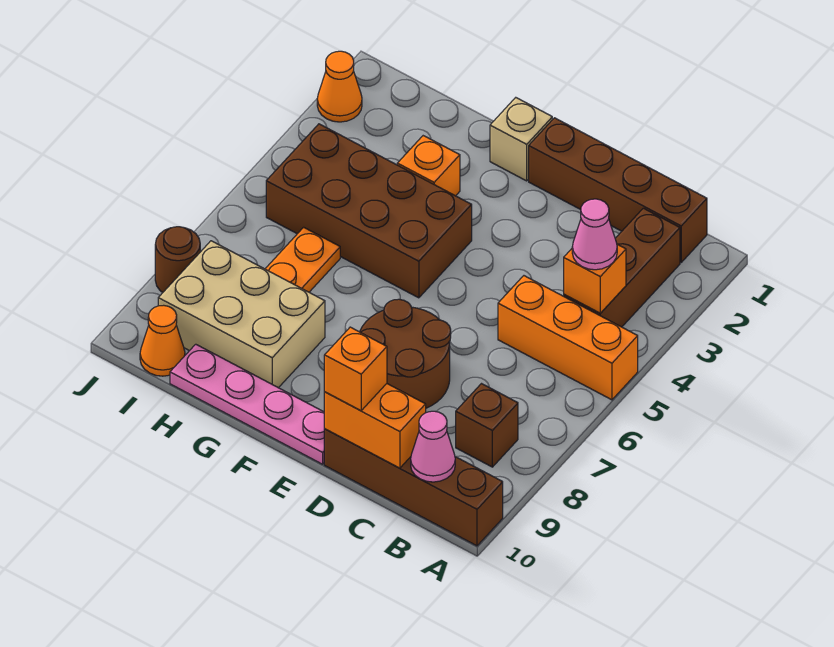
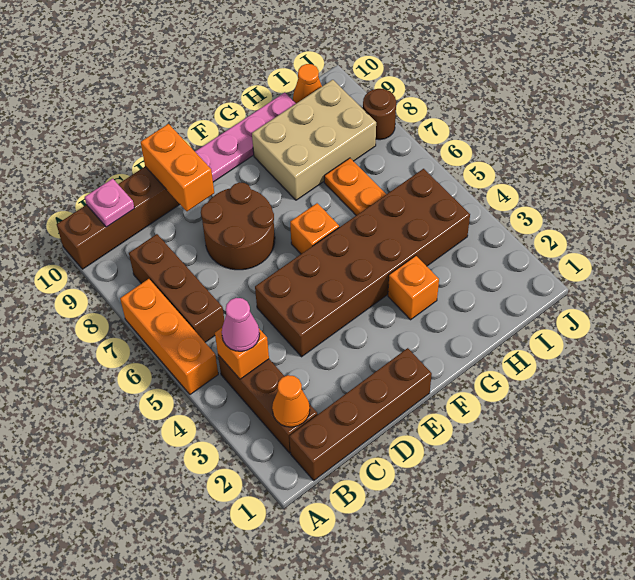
orange brick A5:C5 level 1 -> orange brick A5:A7 level 1
brown brick B8 level 1 -> brown brick B6:B8 level 1
pink cone B10 level 2 -> pink plate B10 level 2
orange brick C10:D10 level 2 -> orange brick D9:D10 level 2
orange brick D10 level 3 -> orange brick F6 level 1
tan brick F1 level 1 -> none
brown brick F4:I5 level 1 -> brown brick D4:I5 level 1
orange cone J2 level 1 -> orange cone B2 level 2

